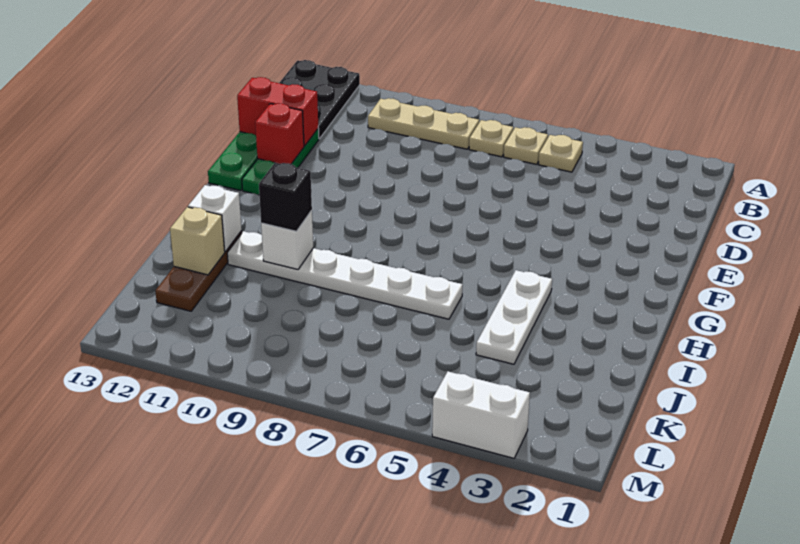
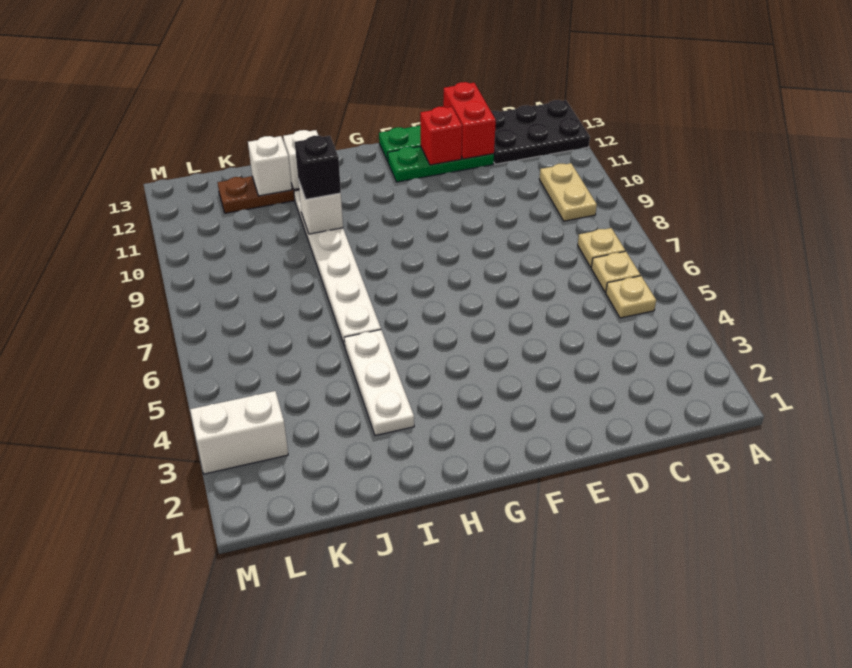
tan plate B8:B10 level 1 -> tan plate B9:B10 level 1
white plate H4:J4 level 1 -> white plate I3:I5 level 1
tan brick J12 level 2 -> white brick J12 level 2
white brick M3:M4 level 1 -> white brick L3:M3 level 1

